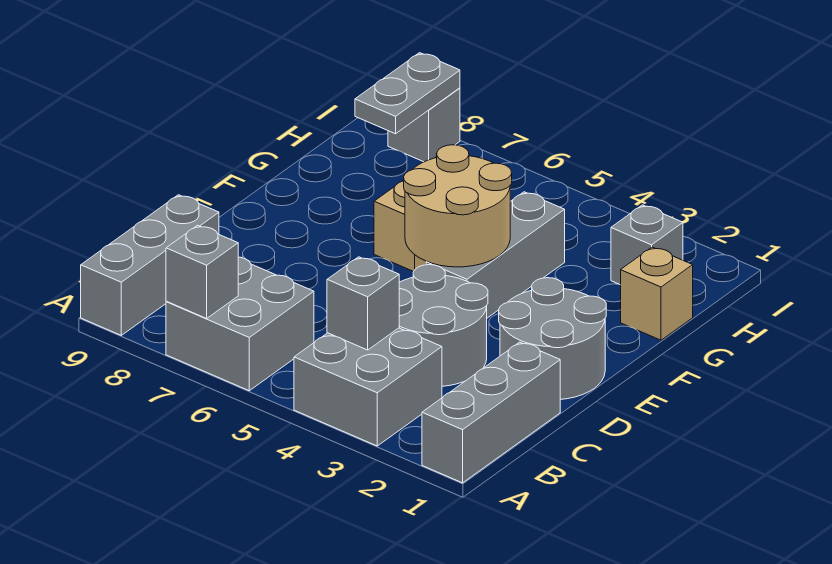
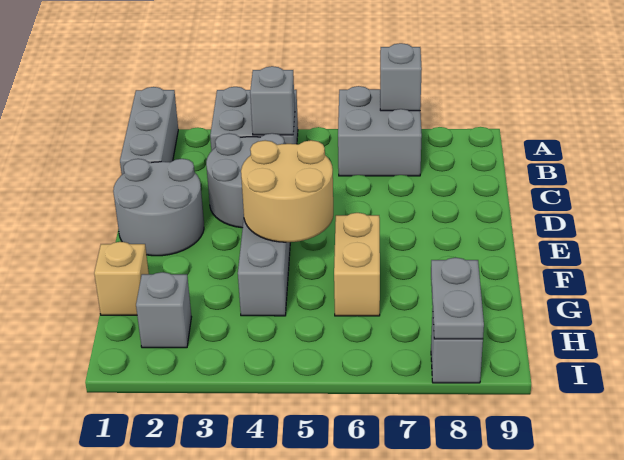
grey brick A9:C9 level 1 -> none

